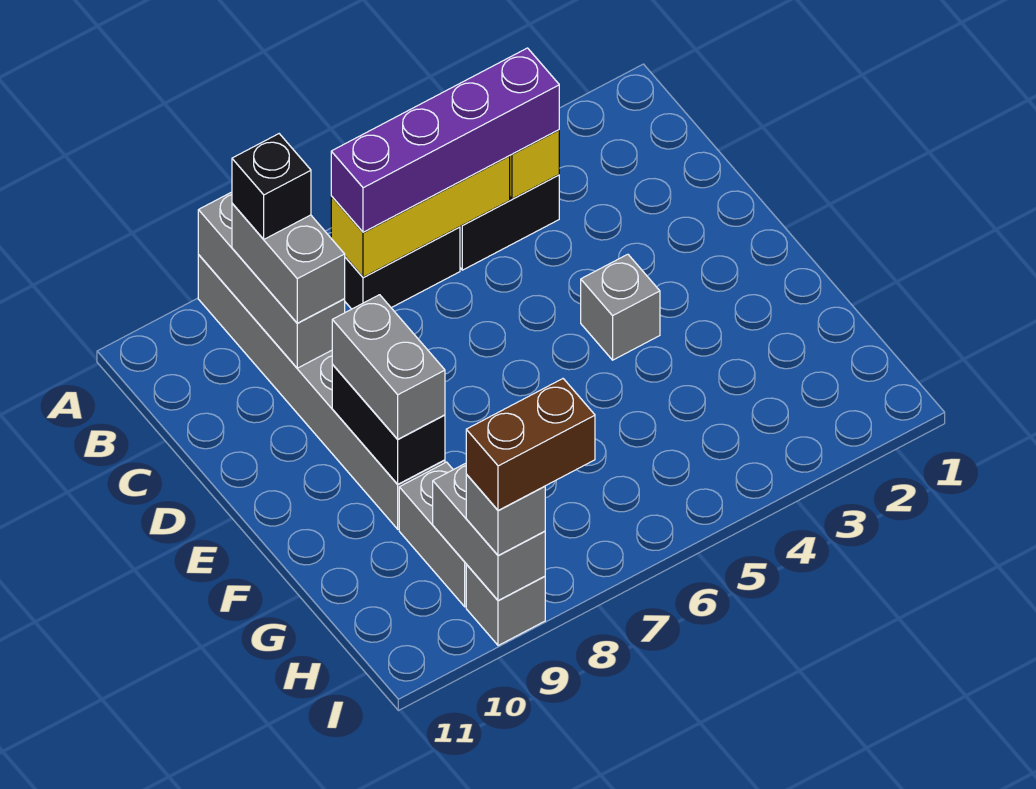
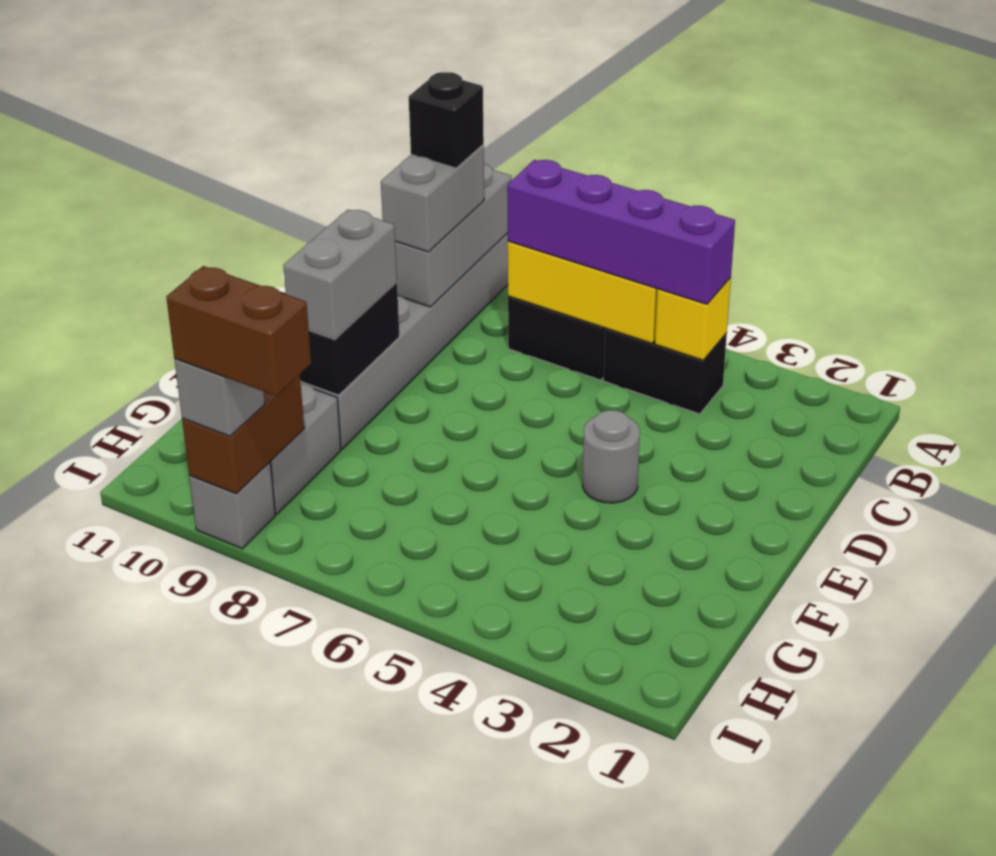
grey brick E4 level 1 -> grey round brick E4 level 1
grey brick H9:I9 level 2 -> brown brick H9:I9 level 2

